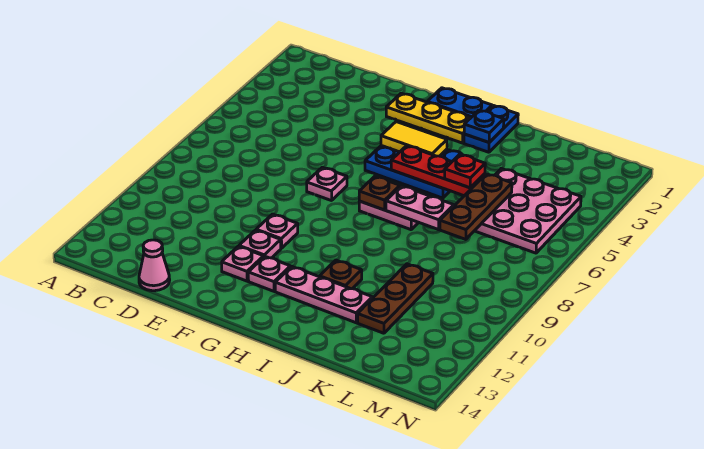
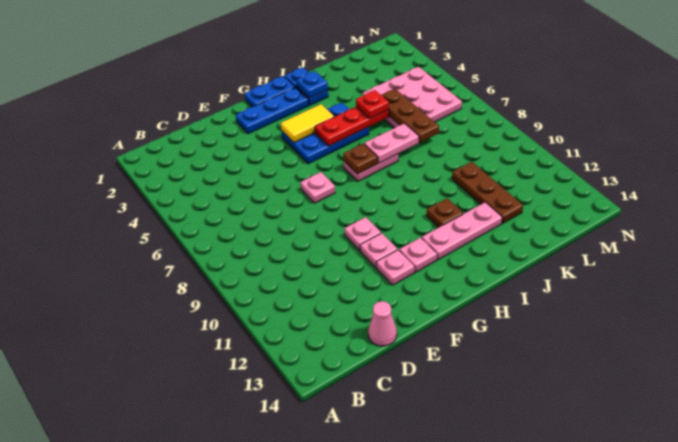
yellow plate F2:H2 level 1 -> blue plate F2:H2 level 1

